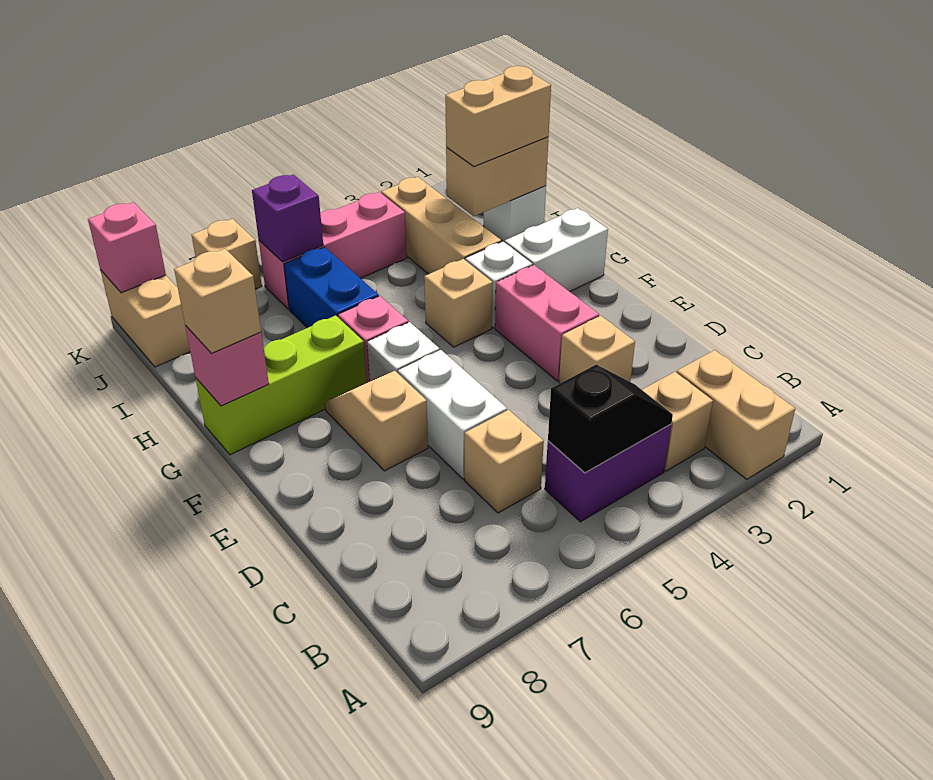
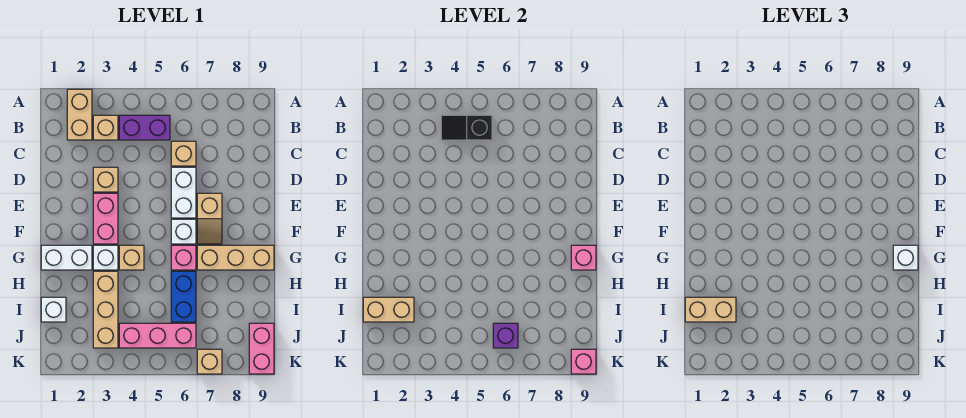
lime brick G7:G9 level 1 -> tan brick G7:G9 level 1
tan brick G9 level 3 -> white brick G9 level 3
tan brick J9:K9 level 1 -> pink brick J9:K9 level 1

